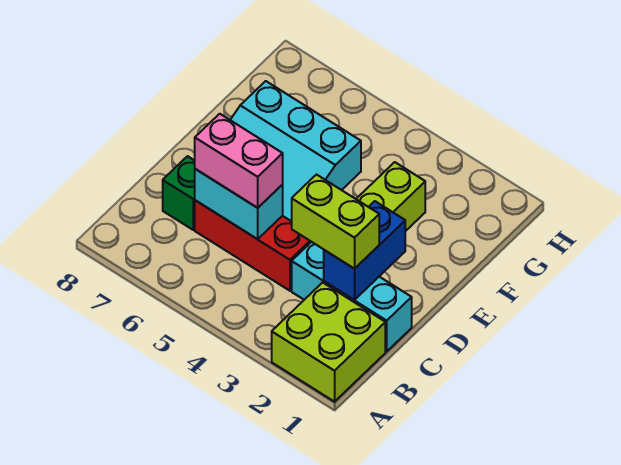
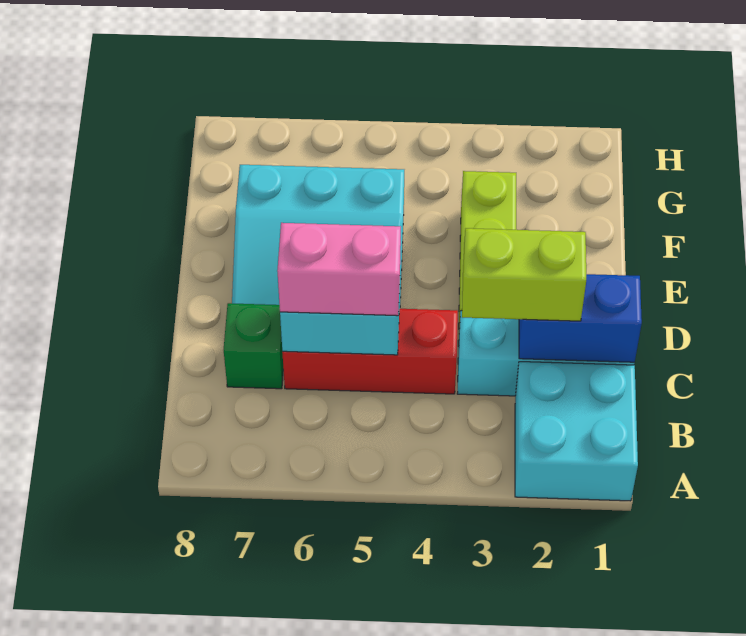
lime brick A1:B2 level 1 -> cyan brick A1:B2 level 1
blue brick C2:D2 level 2 -> blue brick C1:C2 level 2

